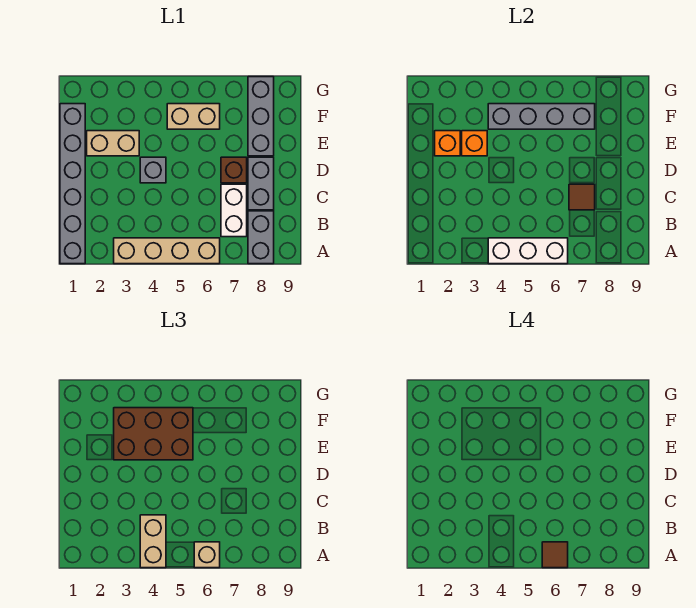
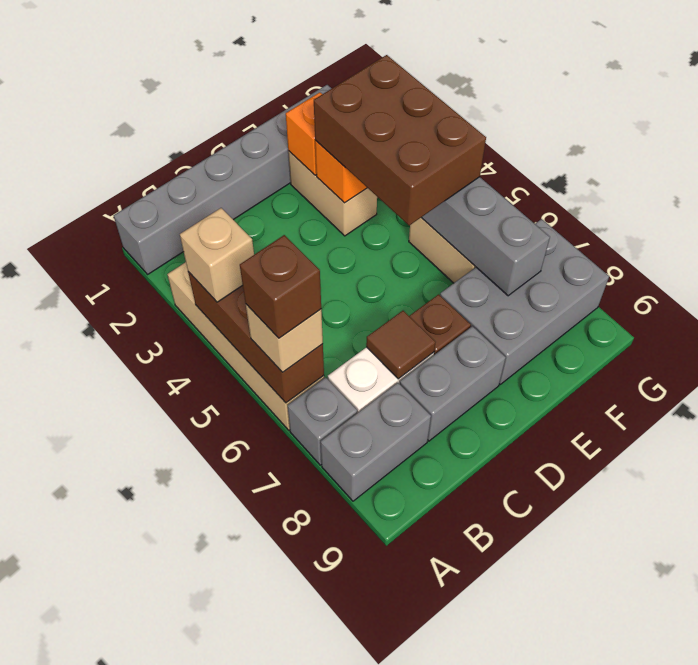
white brick A4:A6 level 2 -> brown brick A4:A6 level 2
tan brick A4:B4 level 3 -> tan brick A4 level 3
brown tile A6 level 4 -> brown brick A6 level 4
grey brick D4 level 1 -> grey brick A7 level 1
grey brick E8:G8 level 1 -> grey brick E7:G8 level 1

